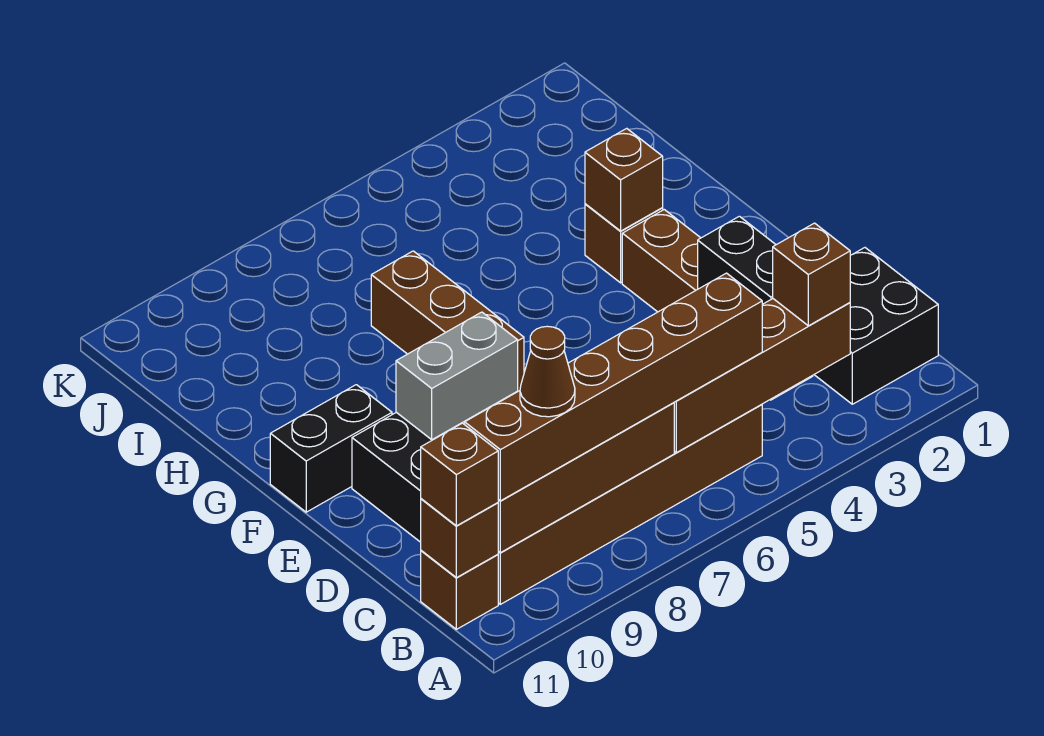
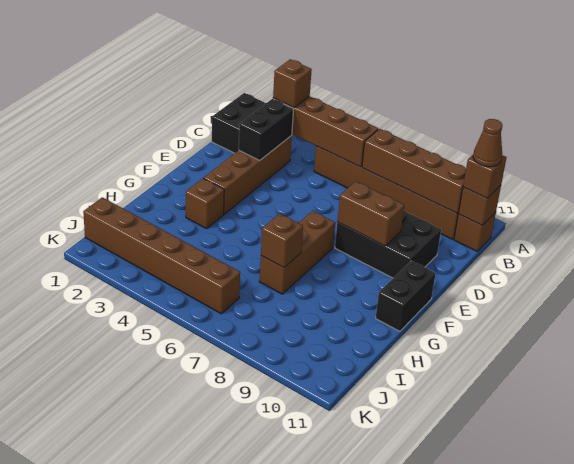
brown brick B5:B10 level 3 -> brown brick J1:J6 level 1
brown cone B9 level 4 -> brown cone B11 level 4
grey brick E8:E9 level 2 -> brown brick E8:E9 level 2
black brick F10:F11 level 1 -> black brick F11:G11 level 1
brown brick G3 level 2 -> brown brick H7 level 2

